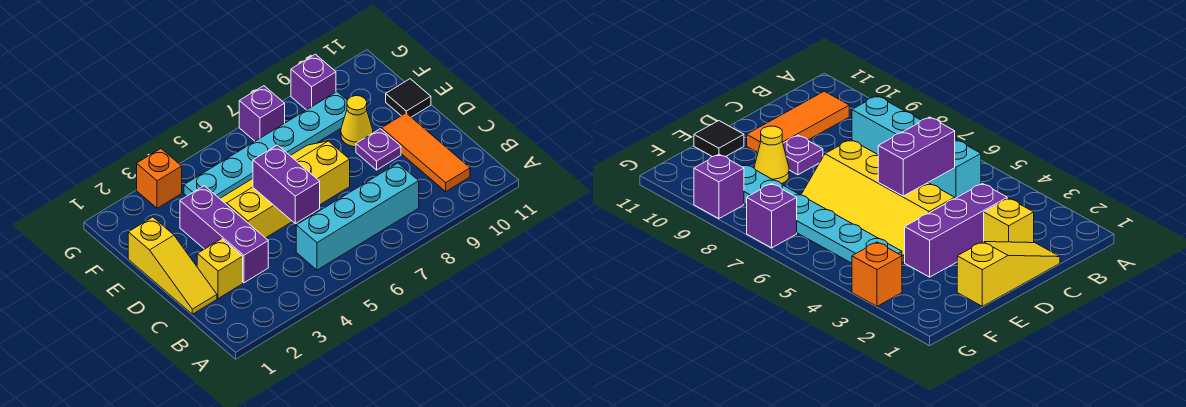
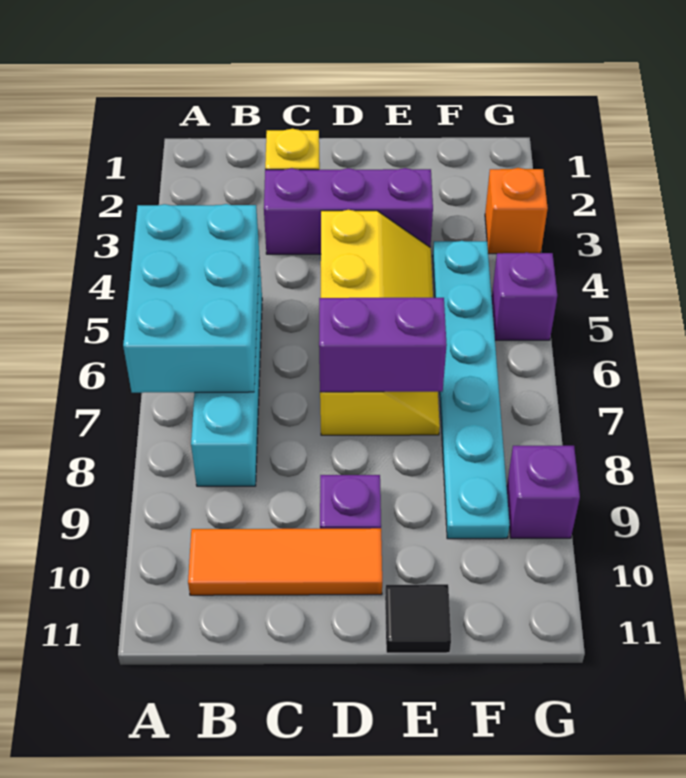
none -> cyan brick A5:B7 level 2
yellow slope C1:E1 level 1 top E -> none
purple brick C5:D5 level 2 -> purple brick D7:E7 level 2
yellow cone E9 level 1 -> none
purple brick G7 level 1 -> purple brick G5 level 1

